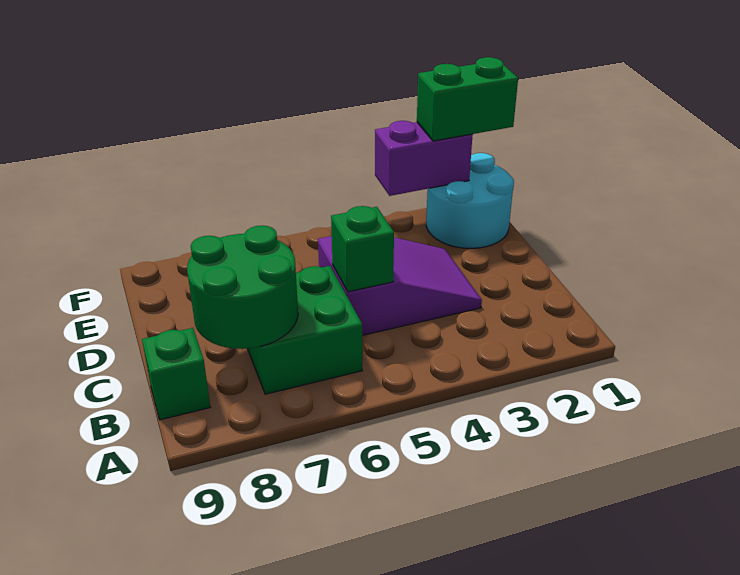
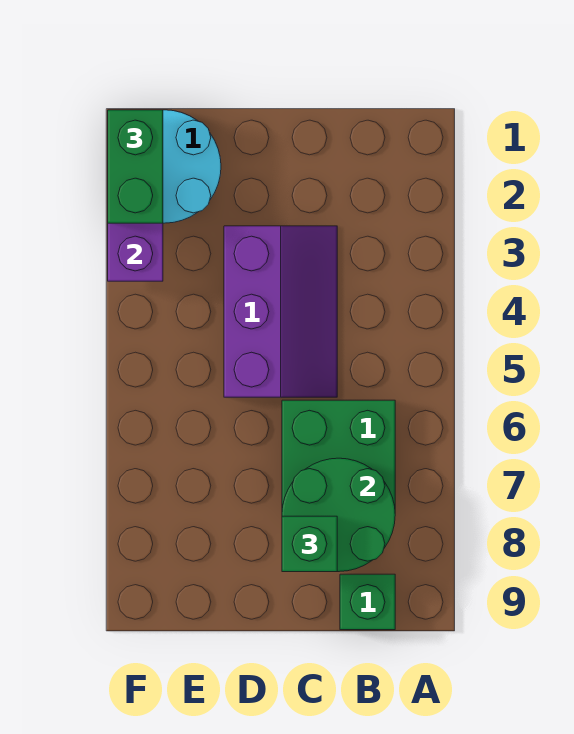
purple slope C3:D5 level 1 top 5 -> purple slope C3:D5 level 1 top D
green brick C5 level 2 -> green brick C8 level 3

